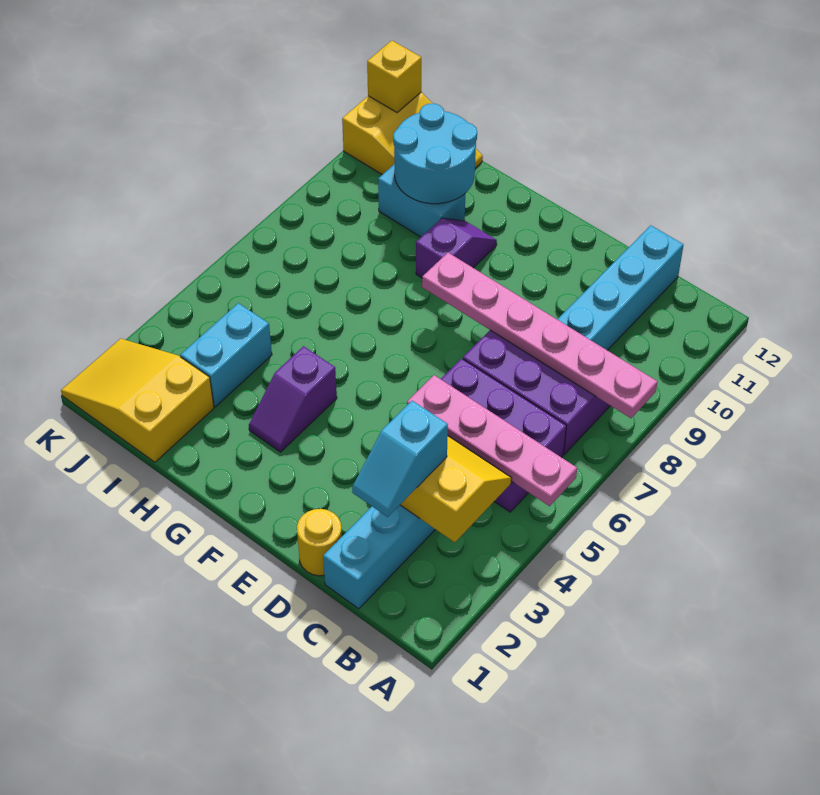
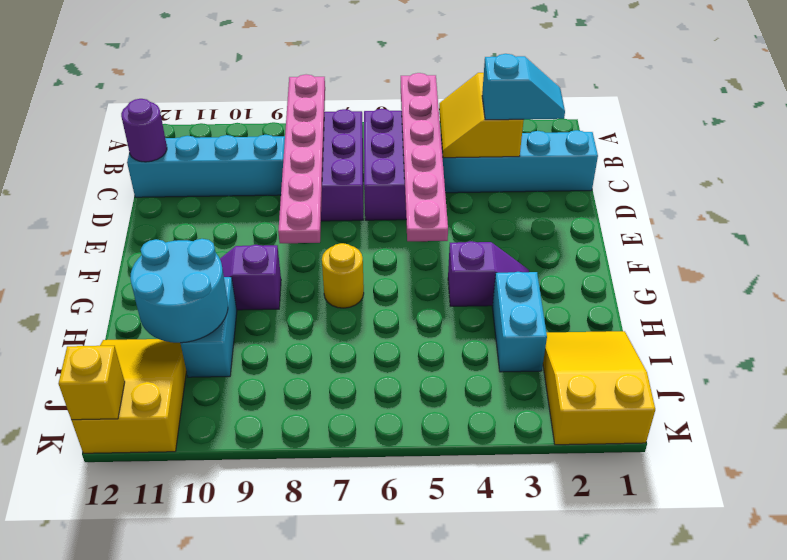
pink plate A5:D5 level 2 -> pink plate A5:F5 level 2
none -> purple round brick C12 level 2
yellow round brick D1 level 1 -> yellow round brick G7 level 1
yellow slope I1:K2 level 1 top I -> yellow slope I1:K2 level 1 top K
cyan brick I3:I4 level 1 -> cyan brick H3:I3 level 1

